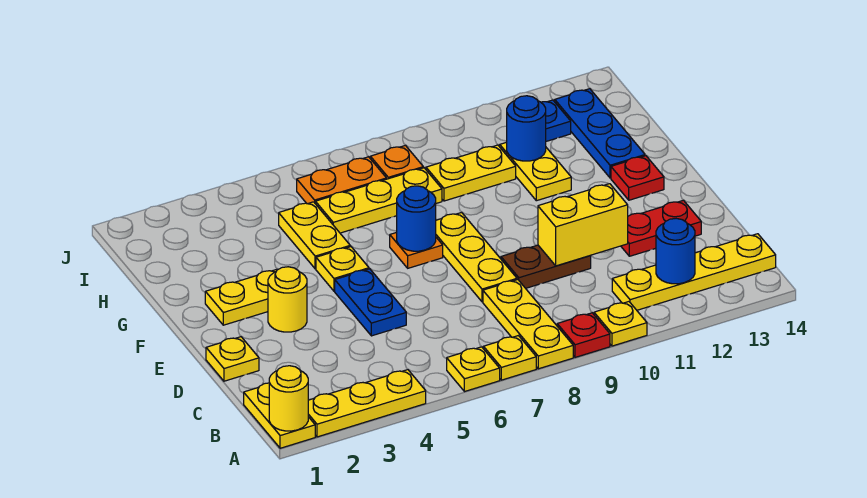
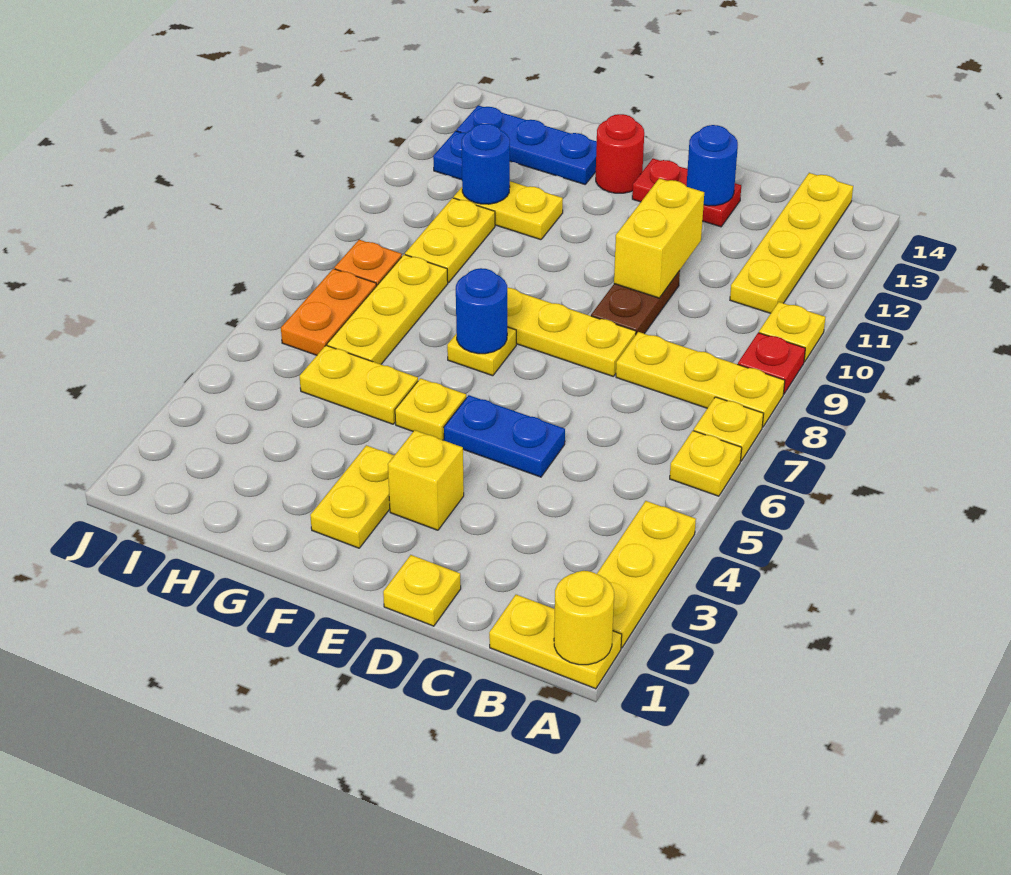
blue round brick B12 level 2 -> blue round brick D13 level 2
red plate D12:D13 level 1 -> red plate D13:E13 level 1
yellow round brick E3 level 1 -> yellow brick E3 level 1
orange plate F7 level 1 -> yellow plate F7 level 1
red plate F13 level 1 -> red round brick F13 level 1

